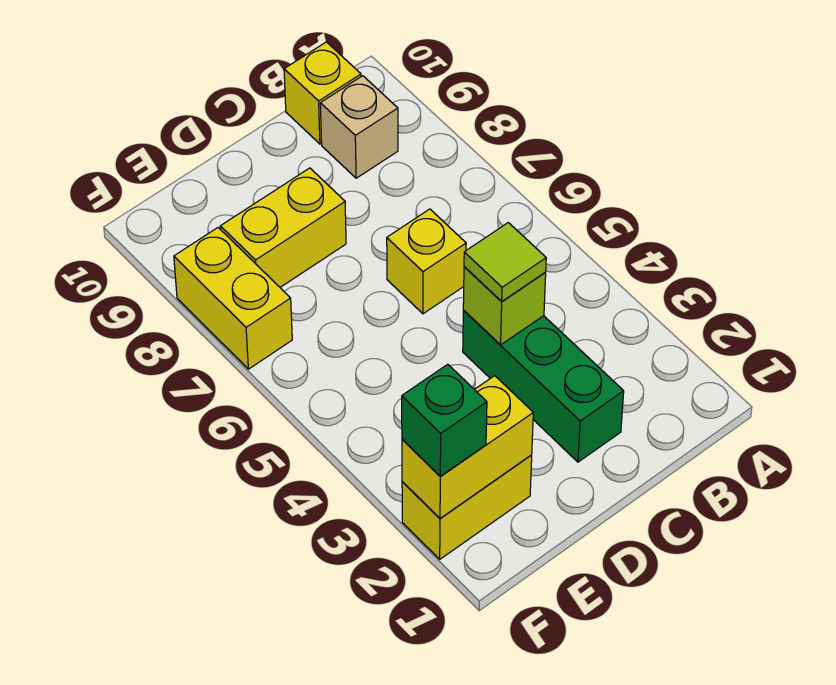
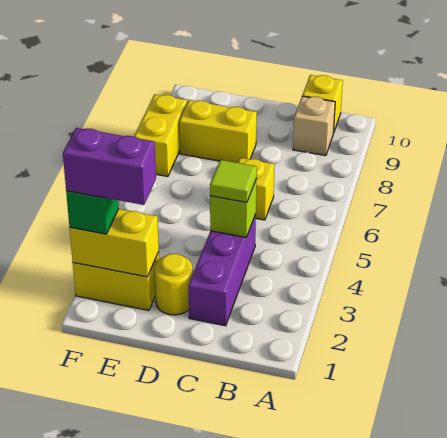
green brick C2:C4 level 1 -> purple brick C2:C4 level 1
none -> yellow round brick D2 level 1
none -> purple brick E2:F2 level 4

